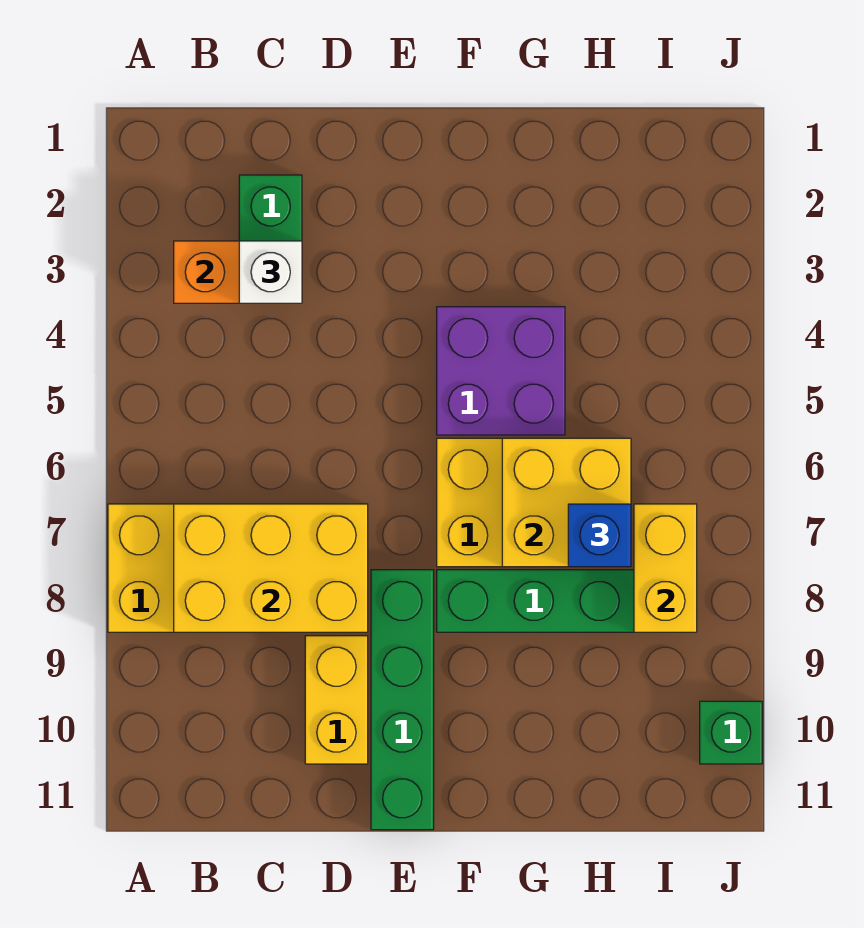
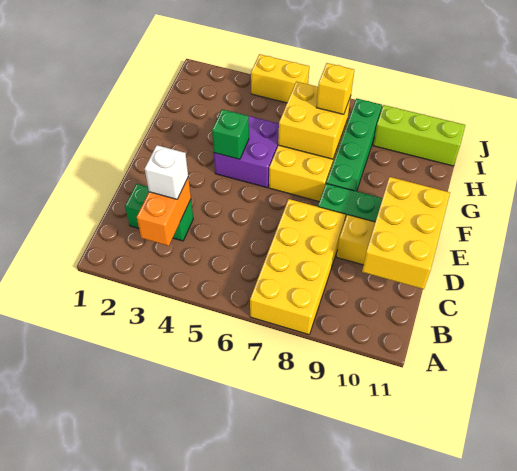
yellow brick B7:D8 level 2 -> yellow brick C10:E11 level 2
blue brick H7 level 3 -> yellow brick H7 level 3
yellow brick I7:I8 level 2 -> yellow brick J4:J5 level 1
none -> lime brick I9:I11 level 1
green brick J10 level 1 -> green brick F4 level 2

